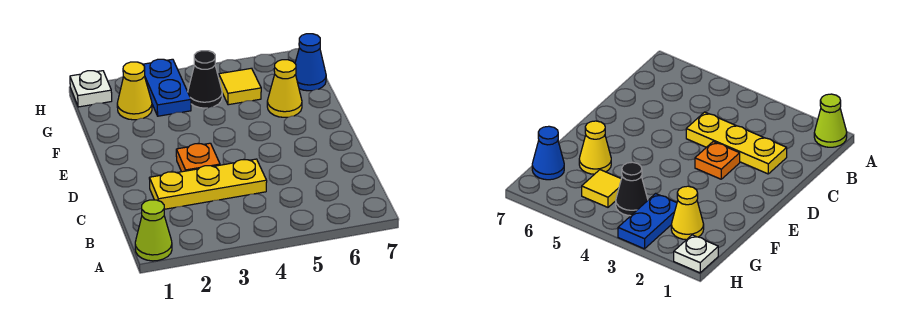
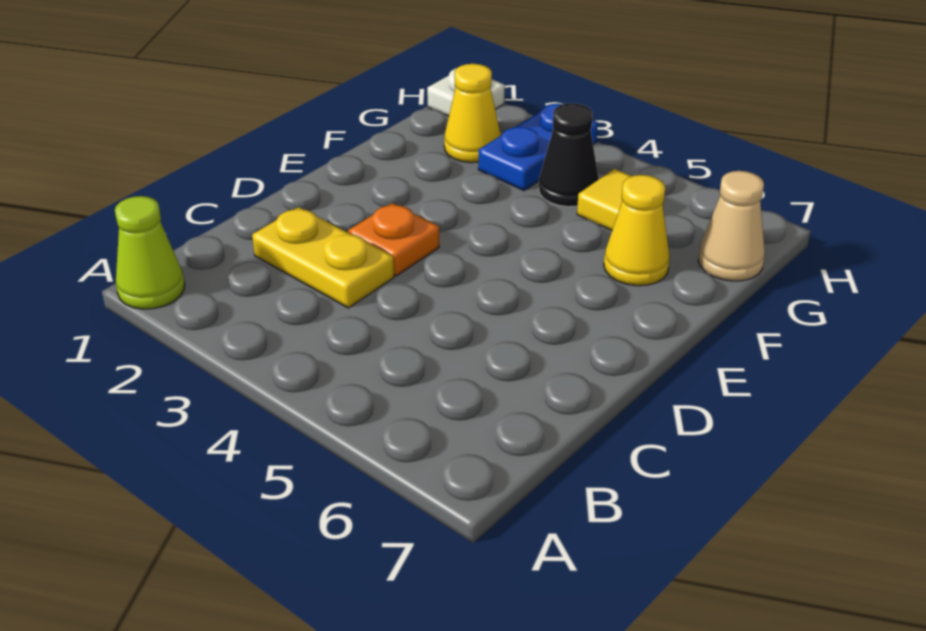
yellow plate C2:C4 level 1 -> yellow plate C2:C3 level 1
blue cone G7 level 1 -> tan cone G7 level 1

